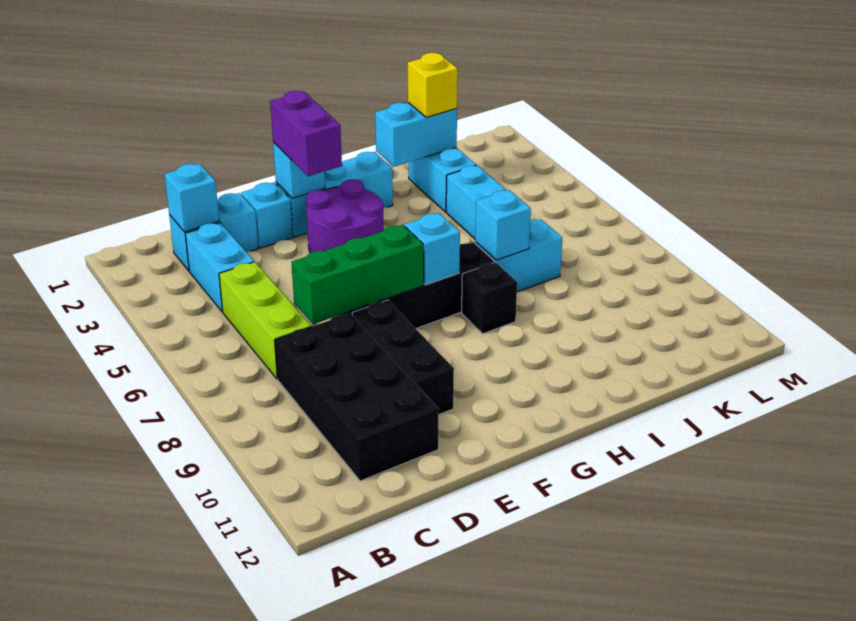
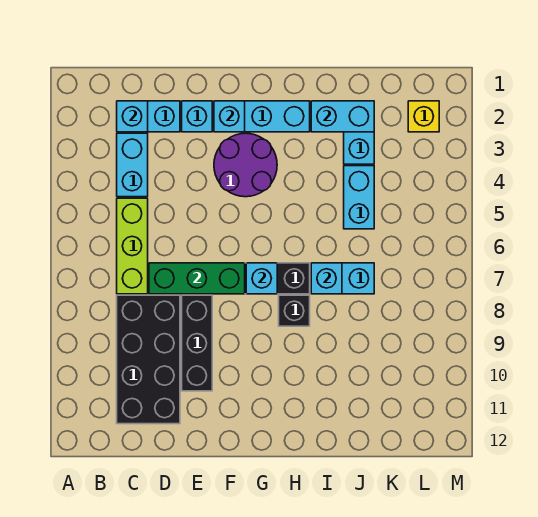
purple brick F2:F3 level 3 -> none
yellow brick J2 level 3 -> yellow brick L2 level 1

